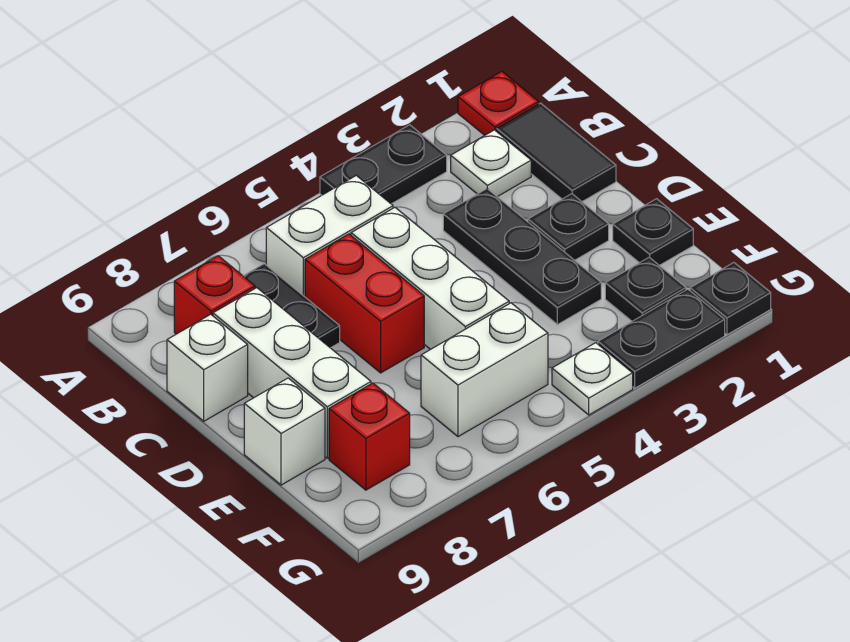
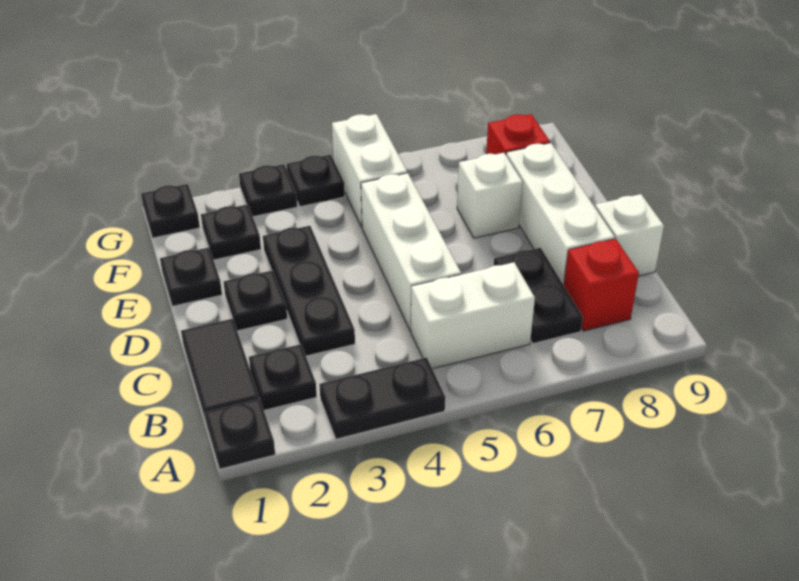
red plate A1 level 1 -> black plate A1 level 1
white plate B2 level 1 -> black plate B2 level 1
red brick C6:D6 level 1 -> none
white brick E9 level 1 -> white brick E7 level 1
white brick F5:F6 level 1 -> white brick F5:G5 level 1
black plate G2:G3 level 1 -> black plate G3 level 1
white plate G4 level 1 -> black plate G4 level 1

